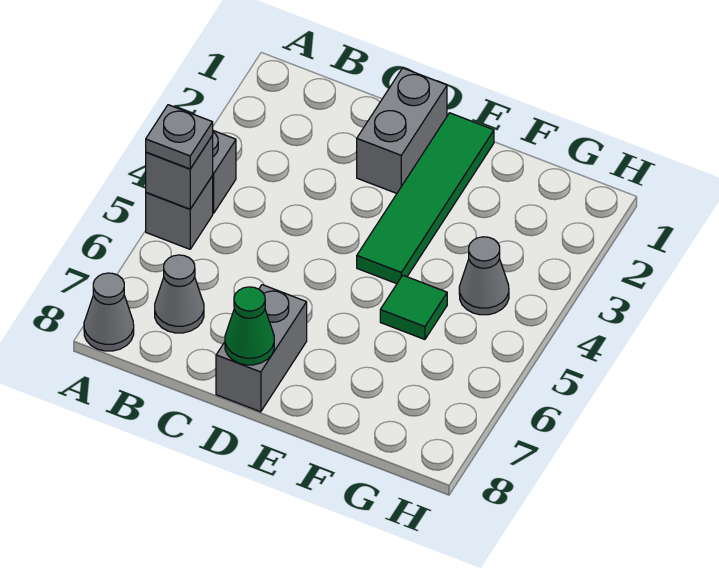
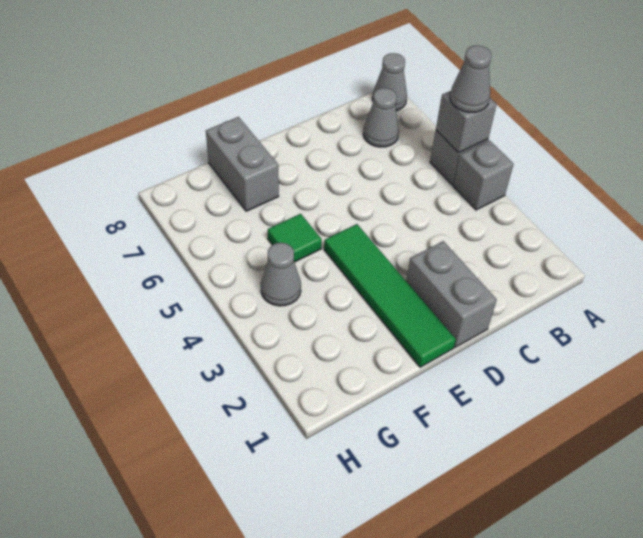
grey plate A5 level 3 -> grey cone A5 level 3
grey brick D7:D8 level 1 -> grey brick F7:F8 level 1
green cone D8 level 2 -> none

